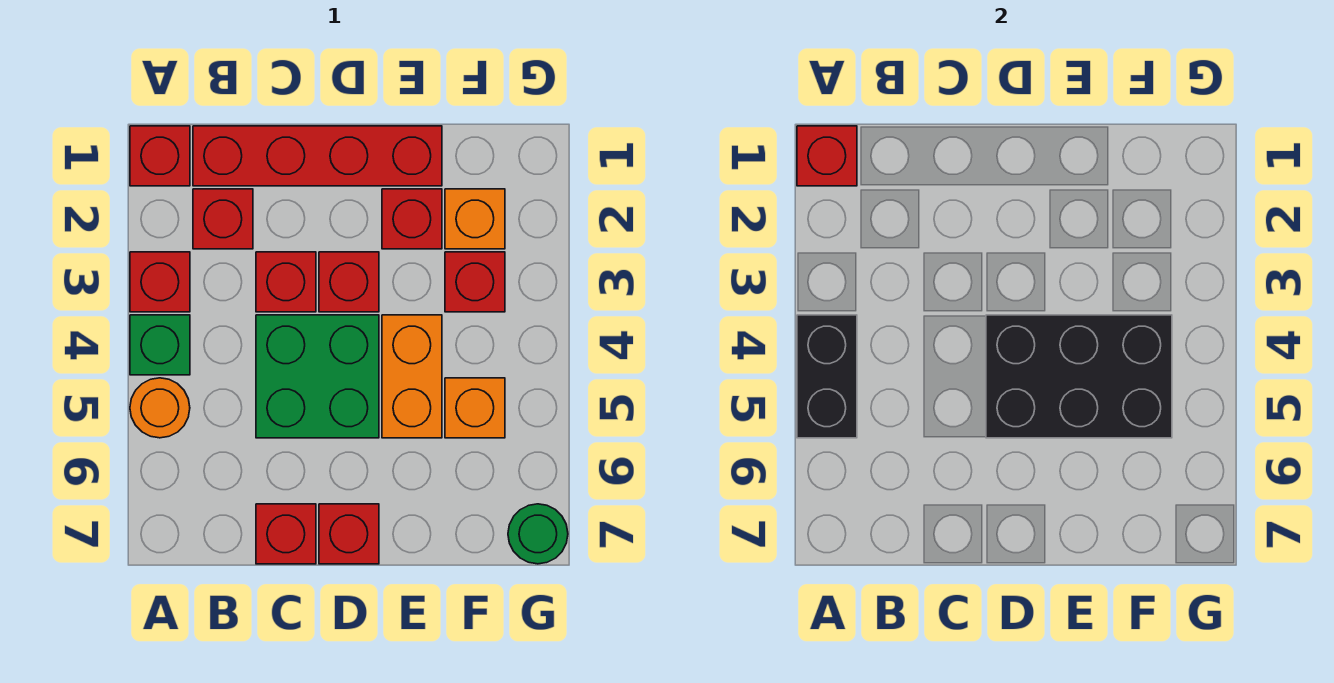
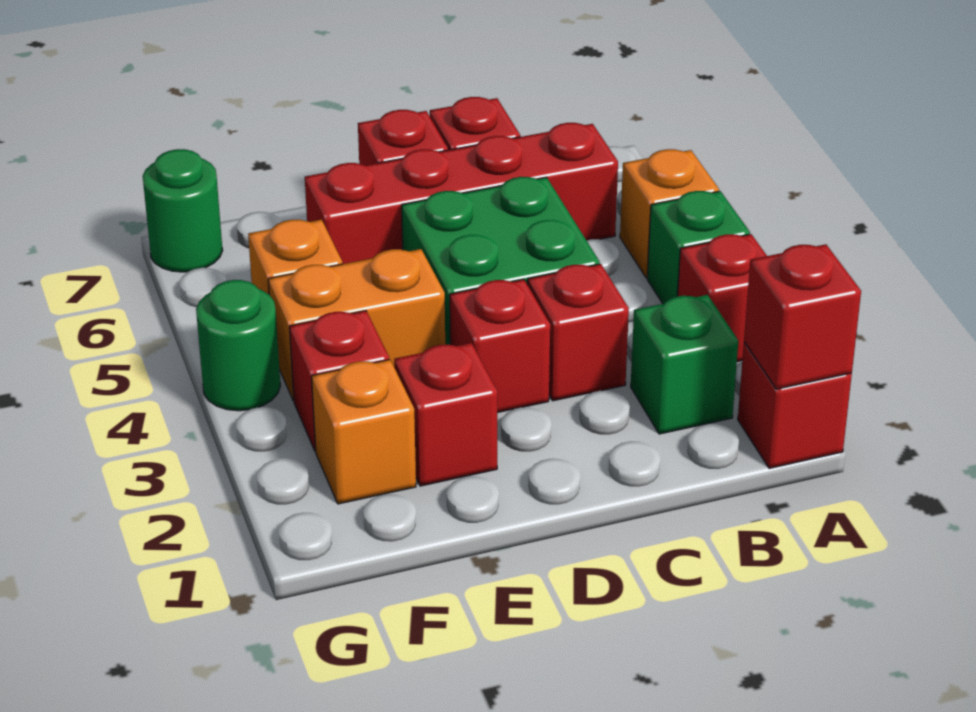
black brick A4:A5 level 2 -> none
orange round brick A5 level 1 -> orange brick A5 level 1
red brick B1:E1 level 1 -> red brick B6:E6 level 1
red brick B2 level 1 -> green brick B2 level 1
black brick D4:F5 level 2 -> none
orange brick E4:E5 level 1 -> orange brick E4:F4 level 1
none -> green round brick G4 level 1

